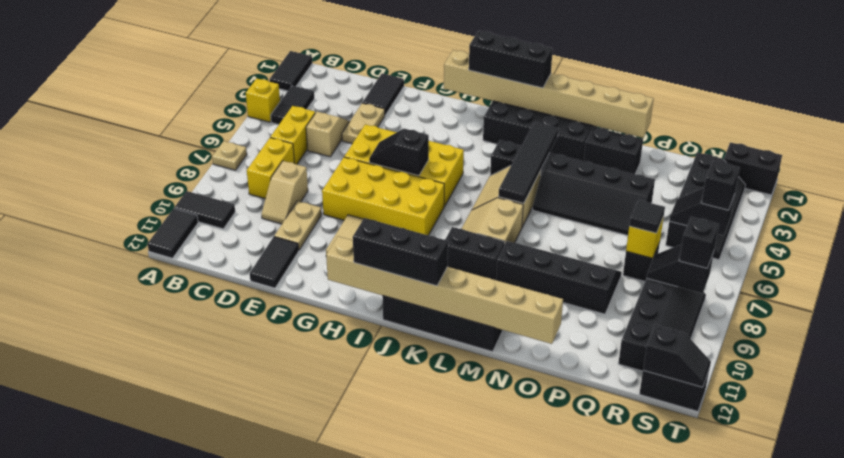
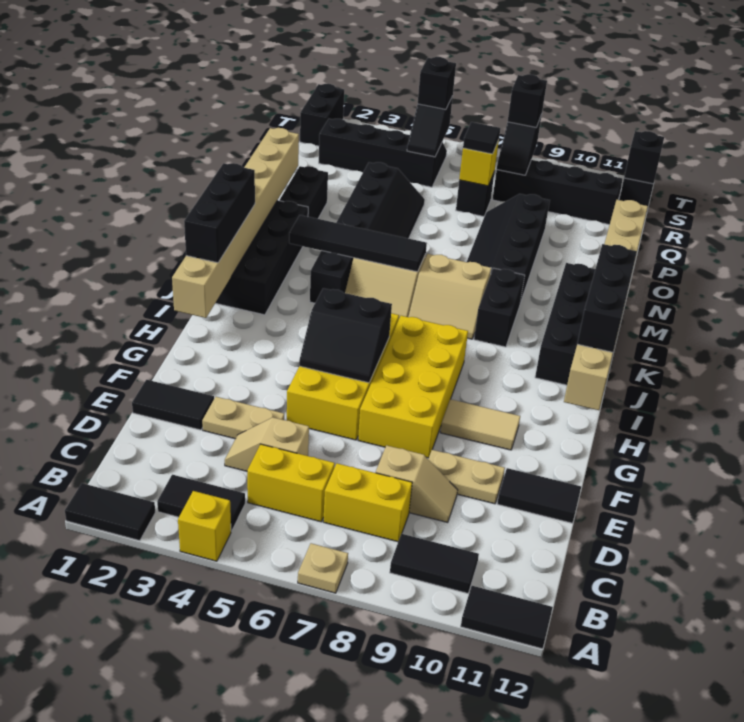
black tile A10:B10 level 1 -> black tile B9:B10 level 1
black slope G6:H6 level 2 top H -> black slope G5:H6 level 2 top H

